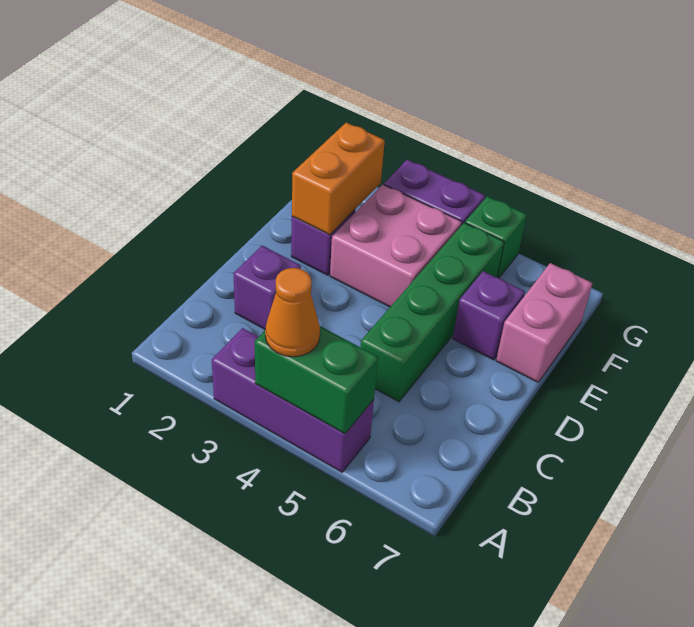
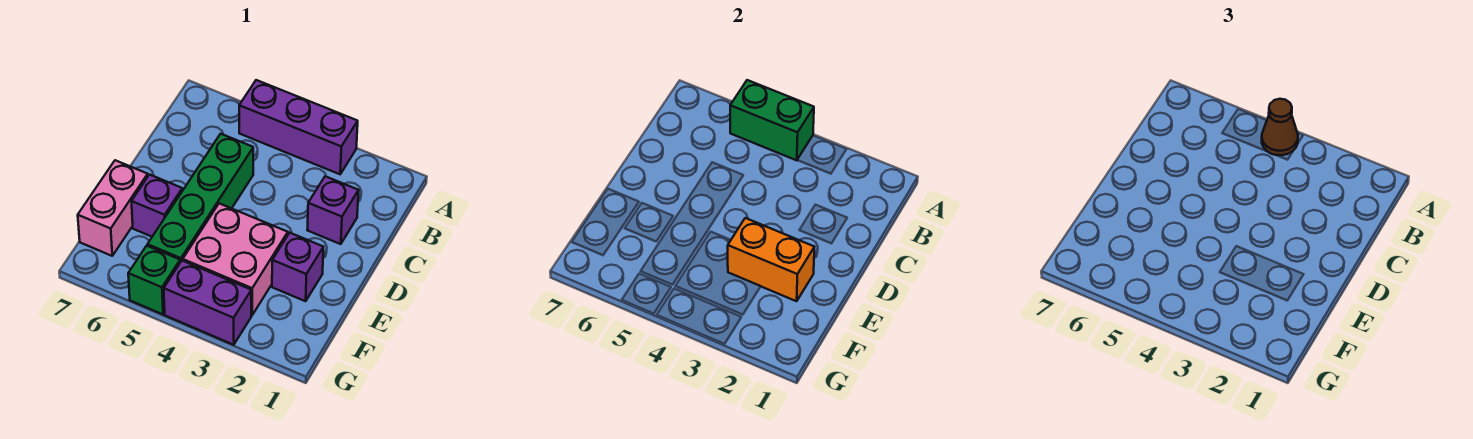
orange cone A4 level 3 -> brown cone A4 level 3
orange brick E2:F2 level 2 -> orange brick E2:E3 level 2

